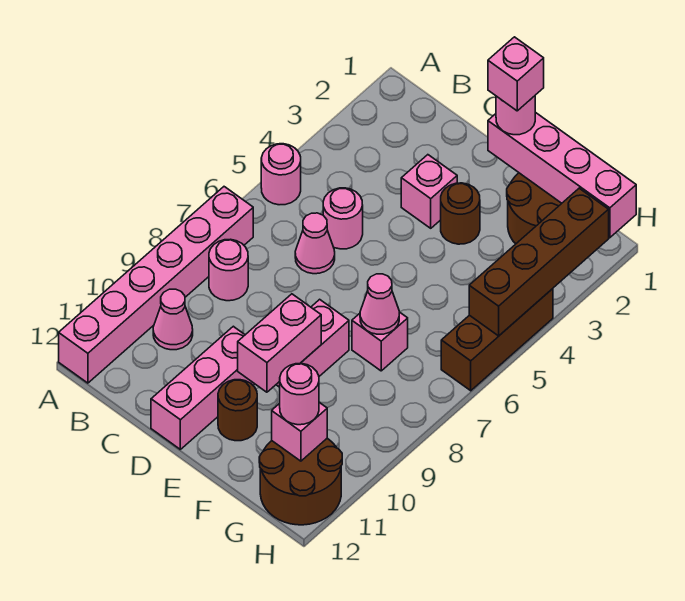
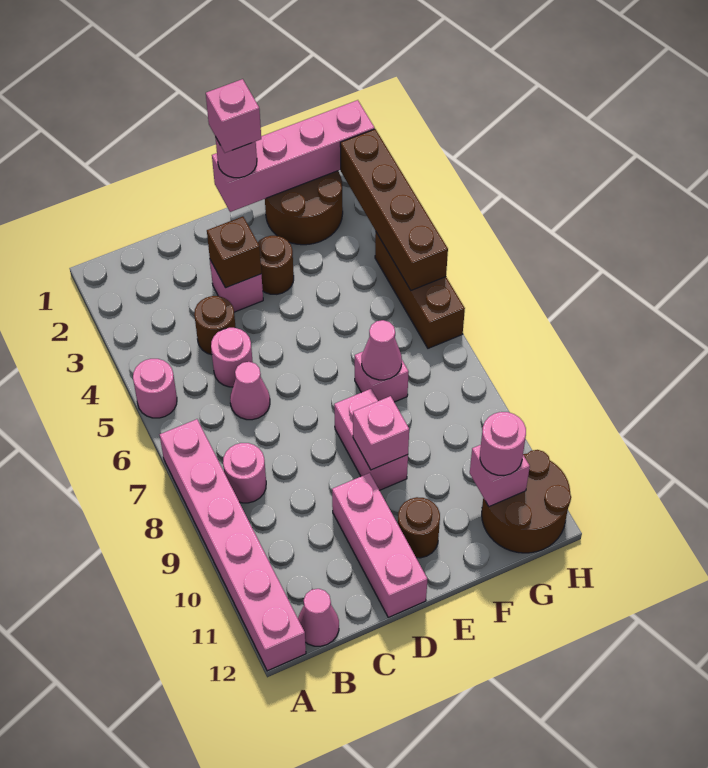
pink cone B10 level 1 -> pink cone B12 level 1
none -> brown round brick C4 level 1
none -> brown brick D3 level 2
pink brick E9:E10 level 2 -> pink brick E9 level 2

